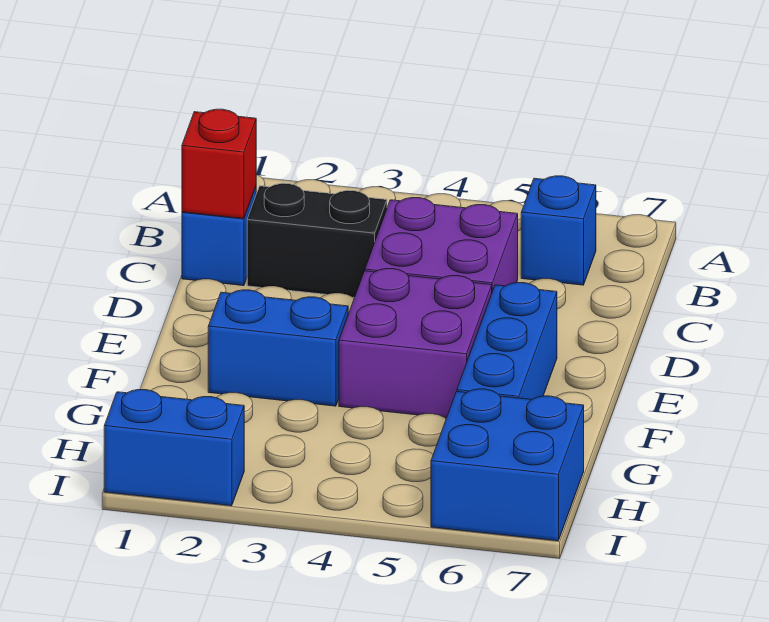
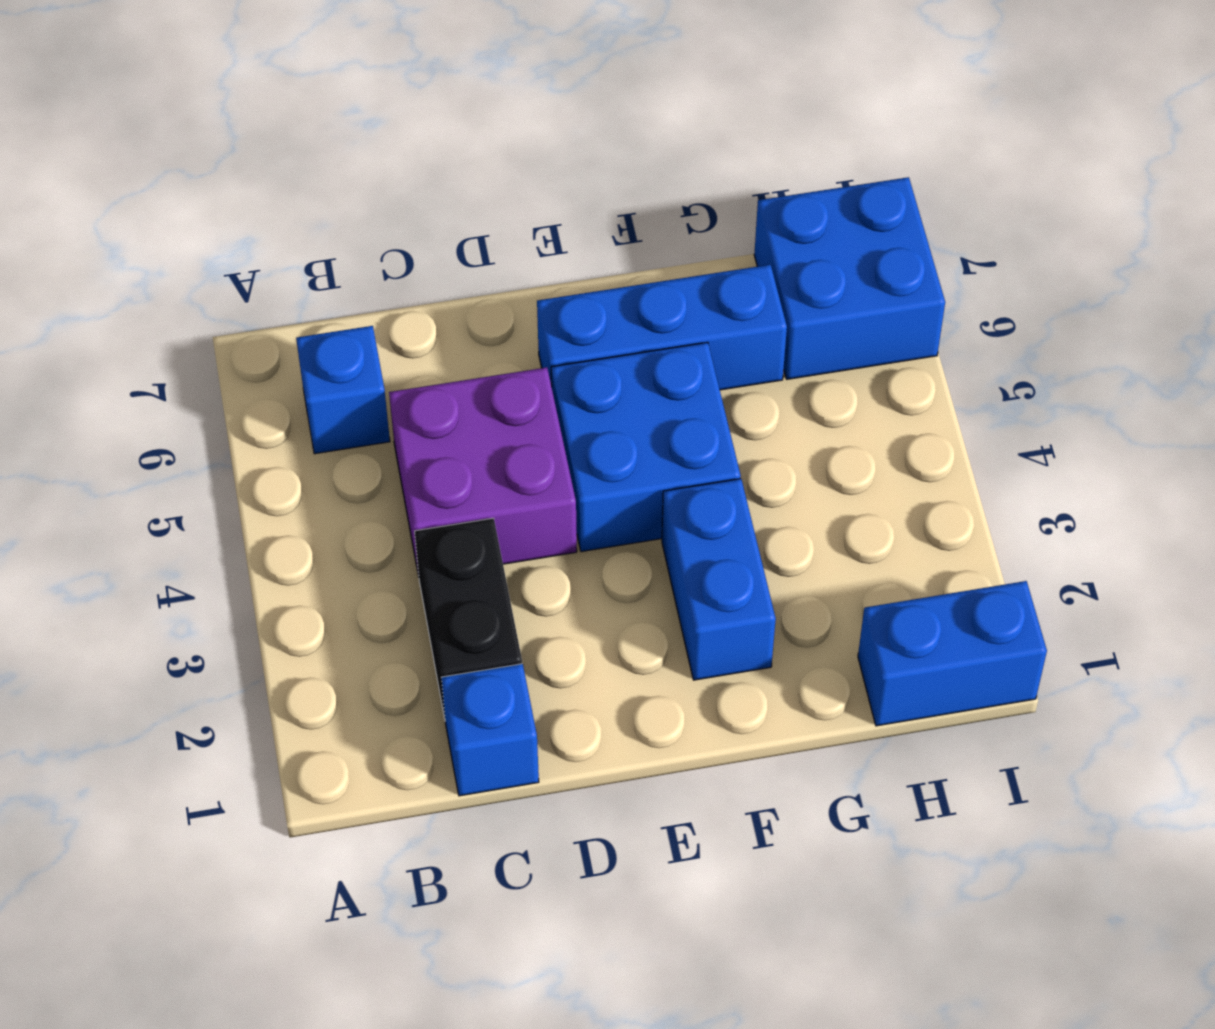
red brick C1 level 2 -> none
purple brick E4:F5 level 1 -> blue brick E4:F5 level 1
blue brick I1:I2 level 1 -> blue brick H1:I1 level 1

